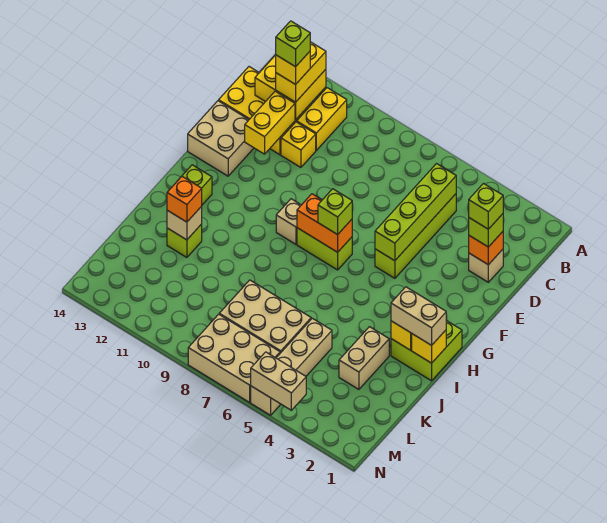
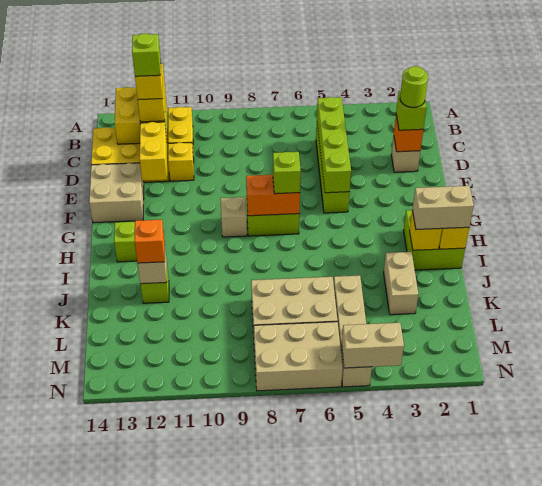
lime brick D2 level 4 -> lime round brick D2 level 4

